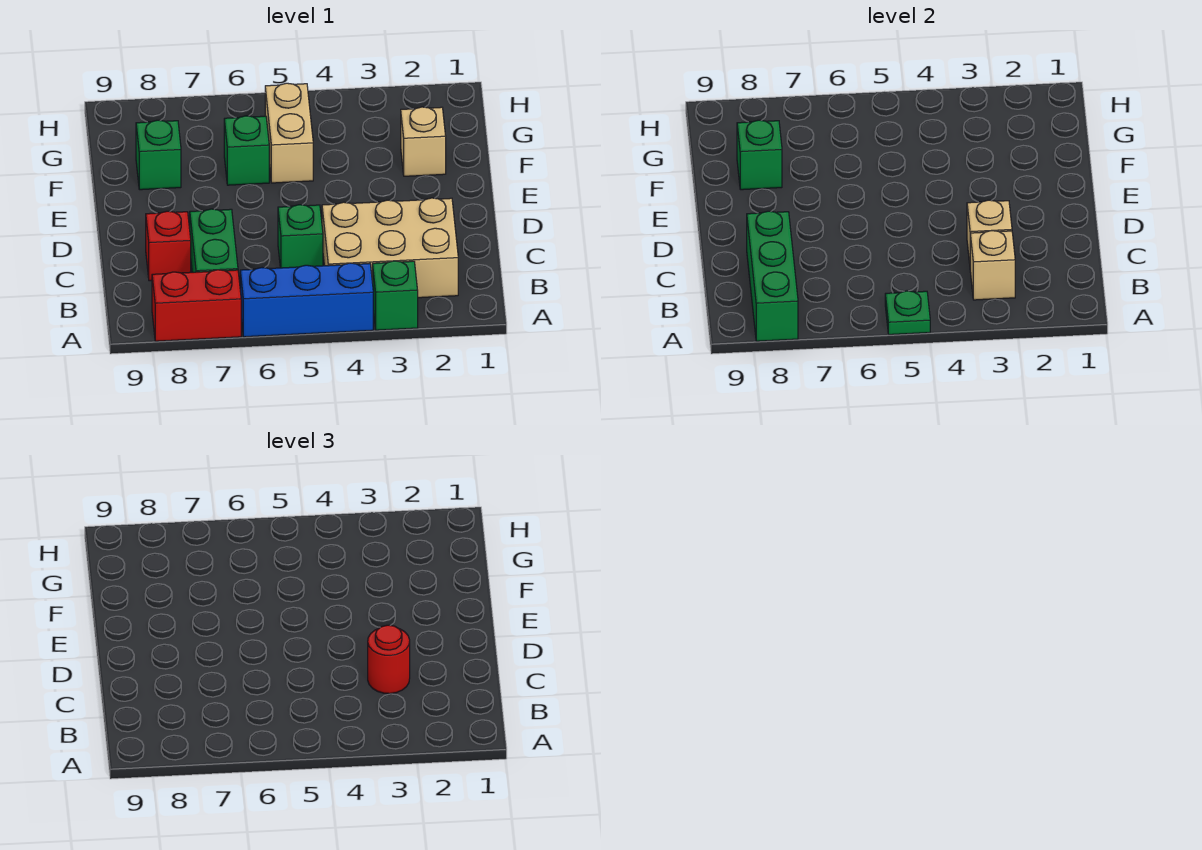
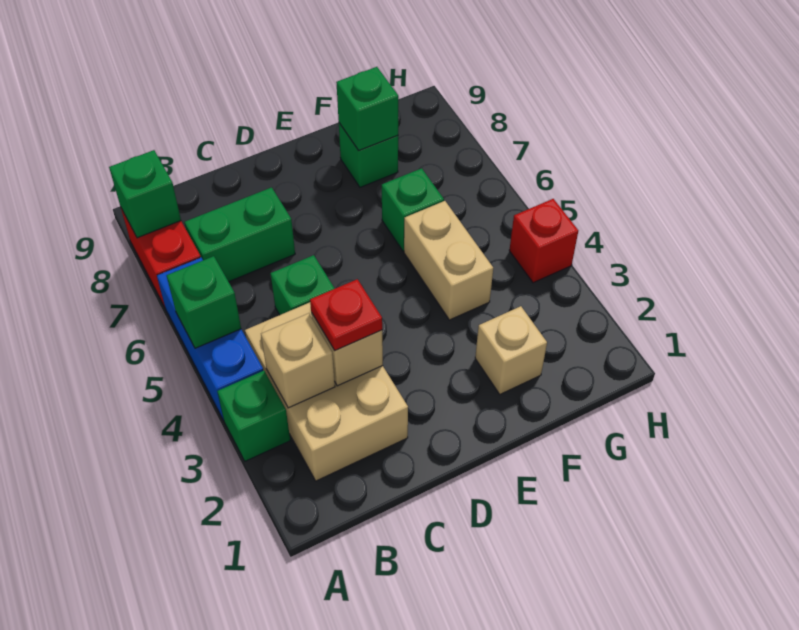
green plate A5 level 2 -> green brick A5 level 2
green brick A8:C8 level 2 -> green brick A8 level 2
red round brick C3 level 3 -> red plate C3 level 3
red brick C8 level 1 -> red brick H4 level 1
tan brick F5:G5 level 1 -> tan brick F4:F5 level 1

